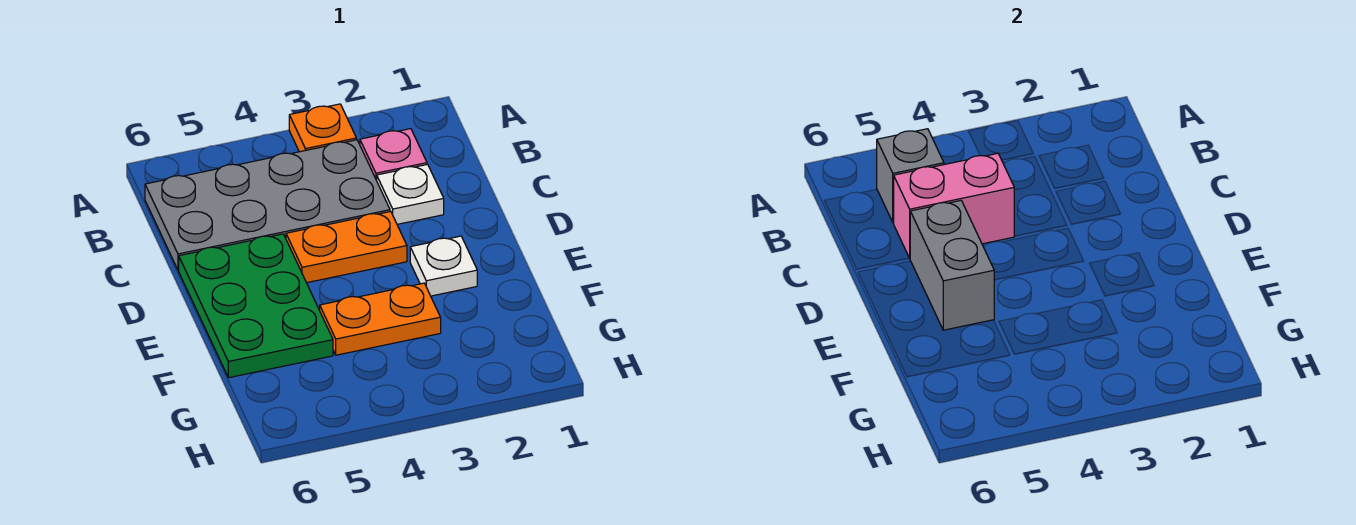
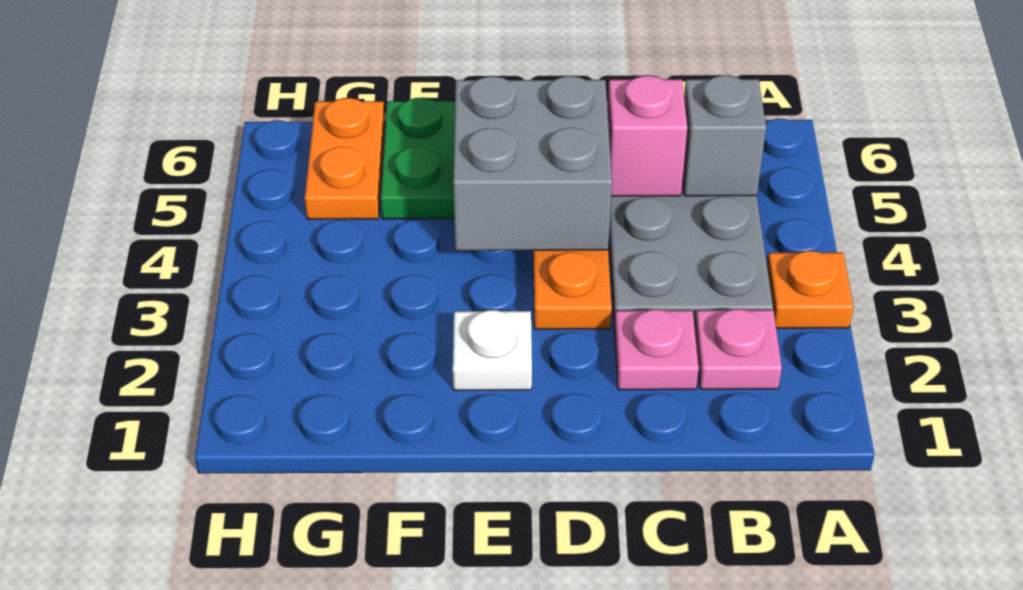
white plate C2 level 1 -> pink plate C2 level 1
pink brick C4:C5 level 2 -> pink brick C5 level 2
grey brick D5:E5 level 2 -> grey brick D4:E5 level 2
orange plate F3:F4 level 1 -> orange plate G5:G6 level 1

